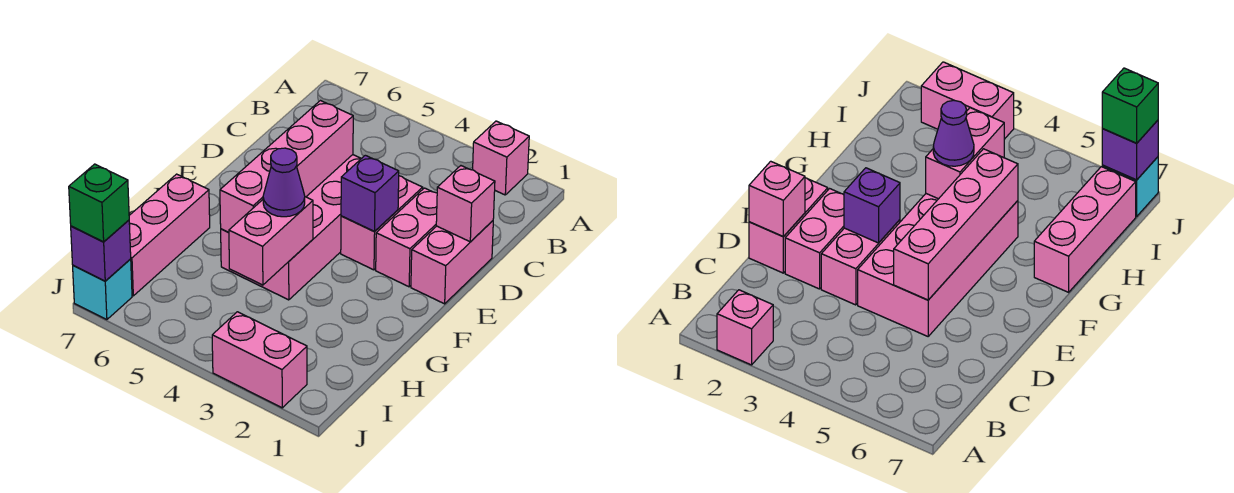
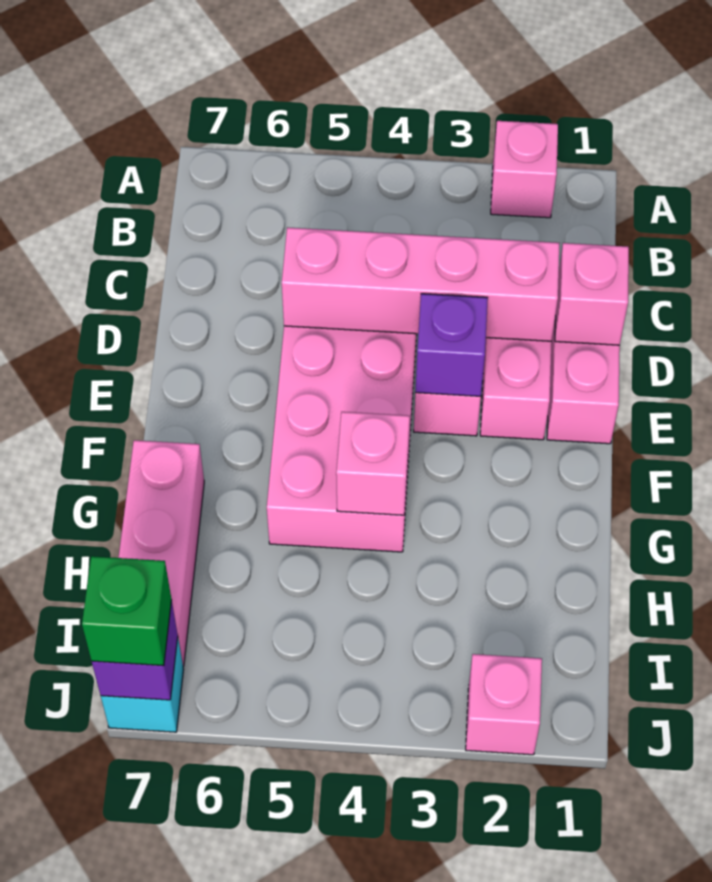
pink brick D5:G5 level 2 -> pink brick D2:D5 level 2
pink brick G4:H4 level 2 -> pink brick G4 level 2
purple cone G4 level 3 -> none
pink brick J2:J3 level 1 -> pink brick J2 level 1

